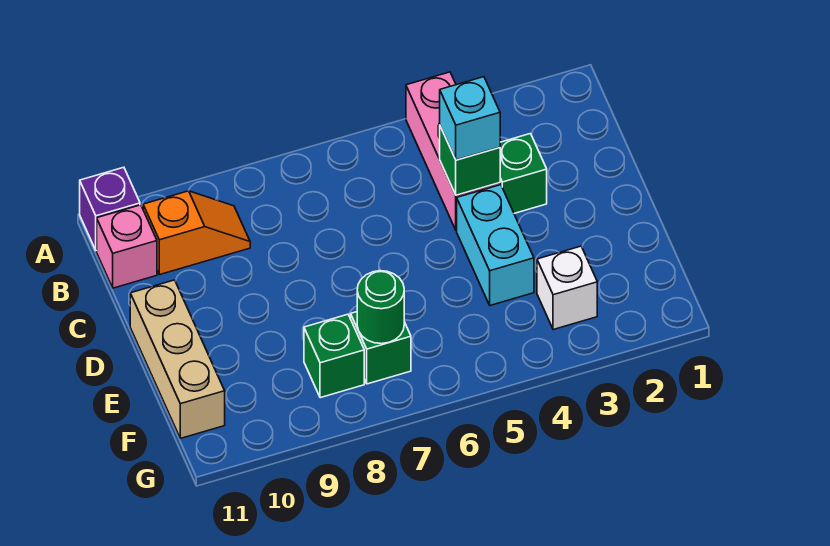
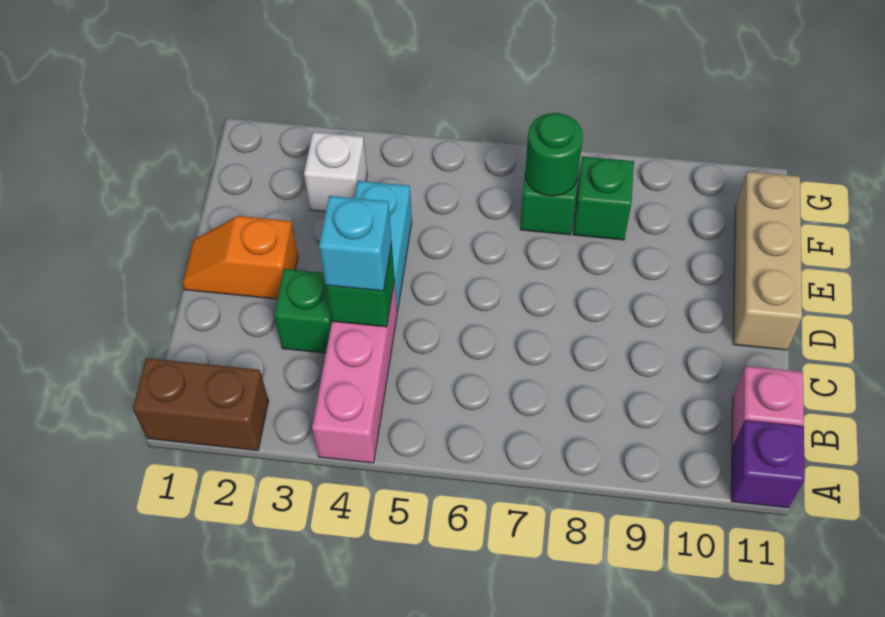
none -> brown brick A1:A2 level 1
orange slope B9:B10 level 1 top 10 -> orange slope D1:D2 level 1 top 2

